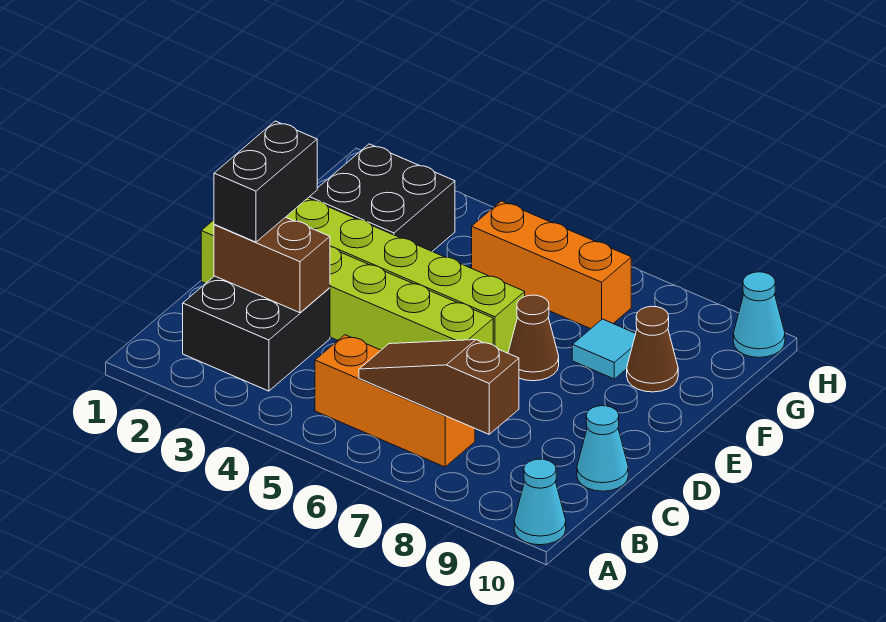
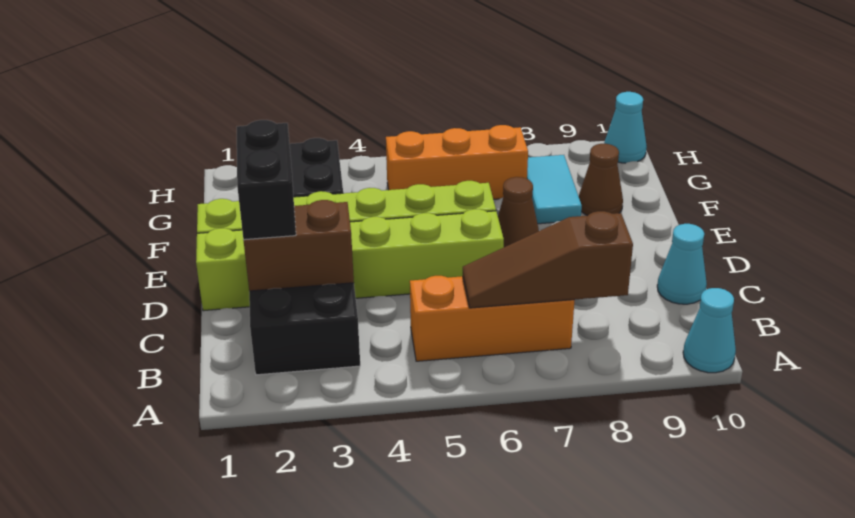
cyan tile F8 level 1 -> cyan tile F8:G8 level 1

